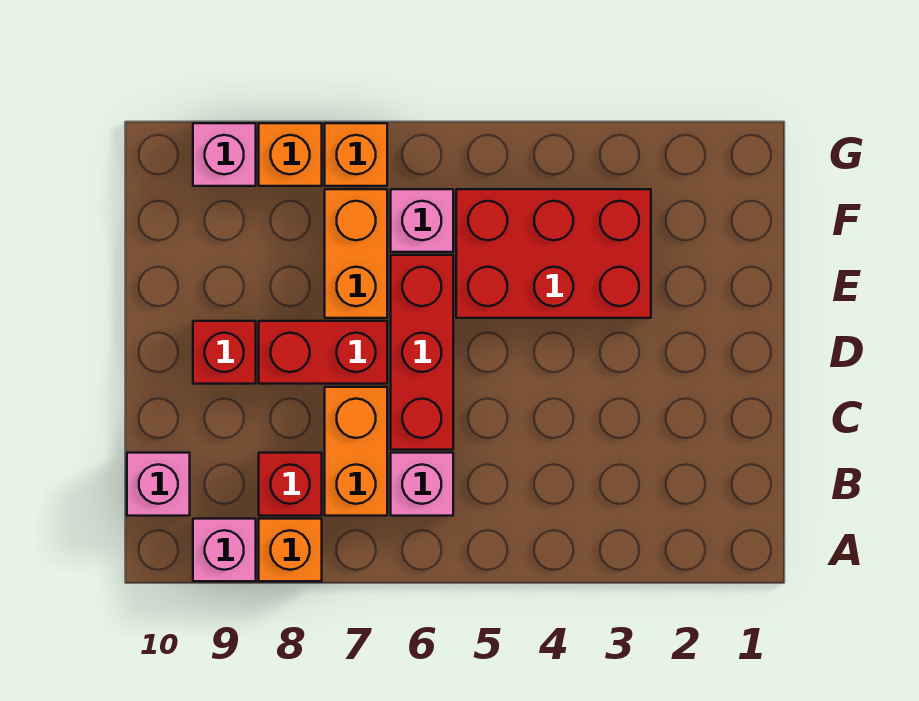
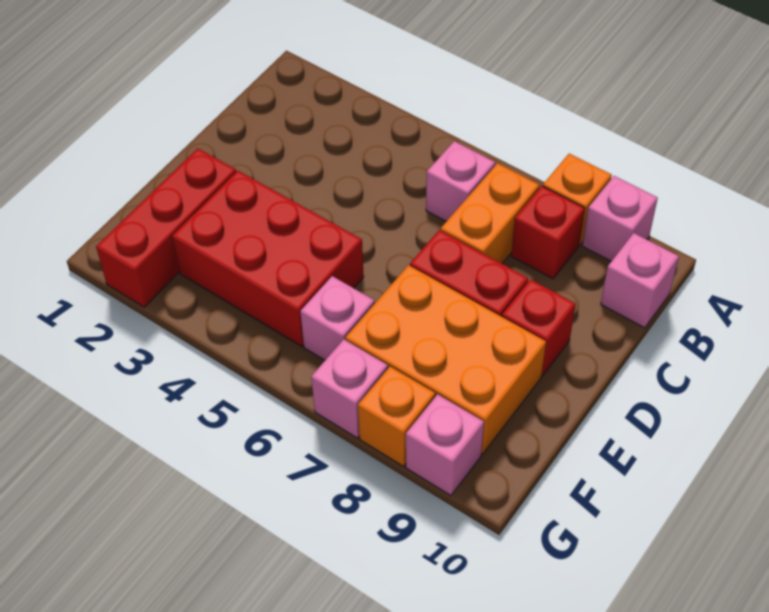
red brick C6:E6 level 1 -> red brick E2:G2 level 1
orange brick E7:F7 level 1 -> orange brick E7:F9 level 1
orange brick G7 level 1 -> pink brick G7 level 1

